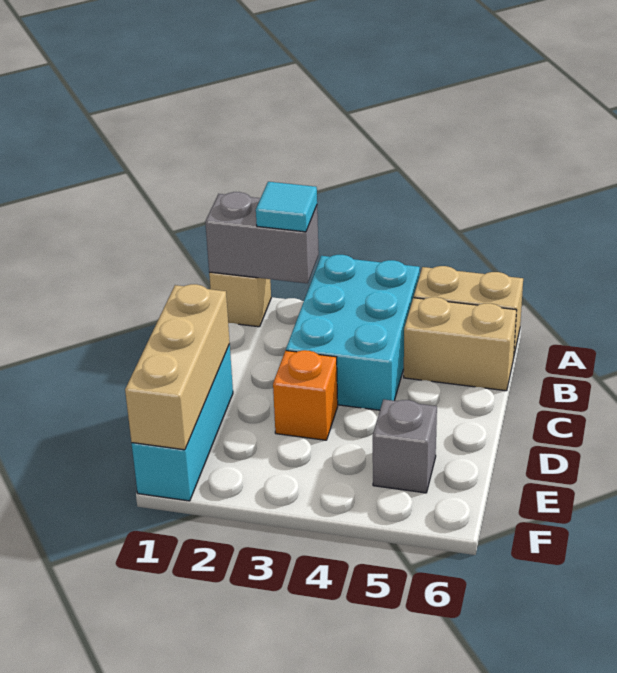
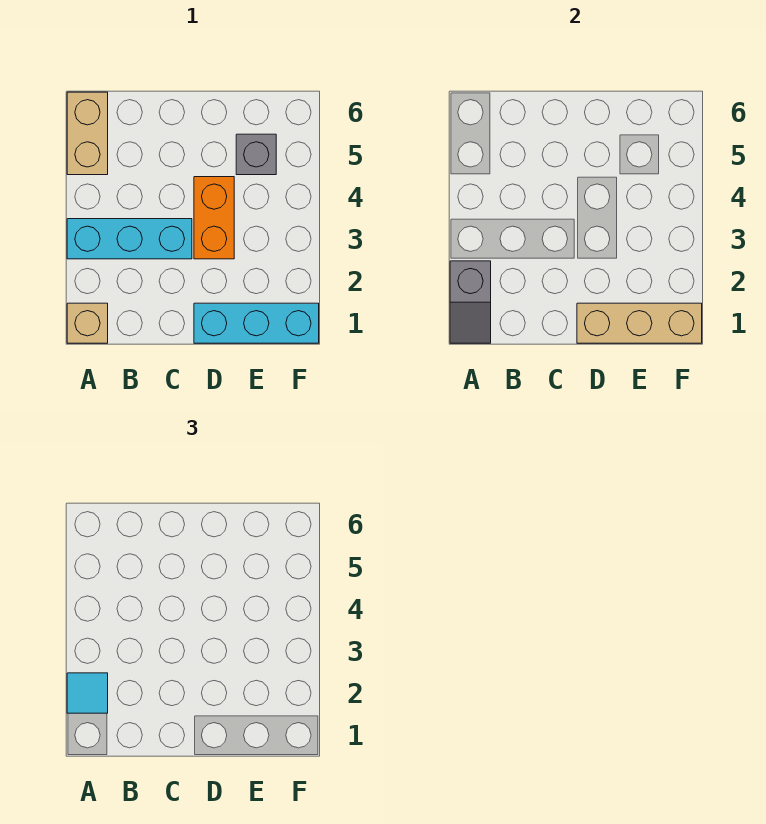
grey brick A1:A2 level 2 -> grey slope A1:A2 level 2 top 2
cyan brick A3:C4 level 1 -> cyan brick A3:C3 level 1
tan brick B5:B6 level 1 -> none
orange brick D3 level 1 -> orange brick D3:D4 level 1

